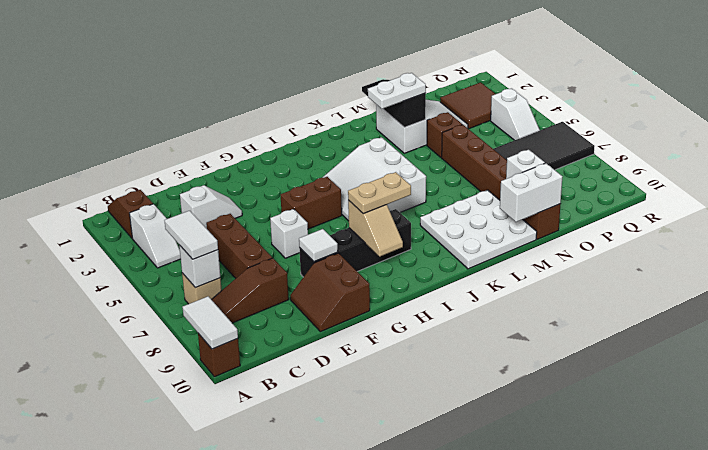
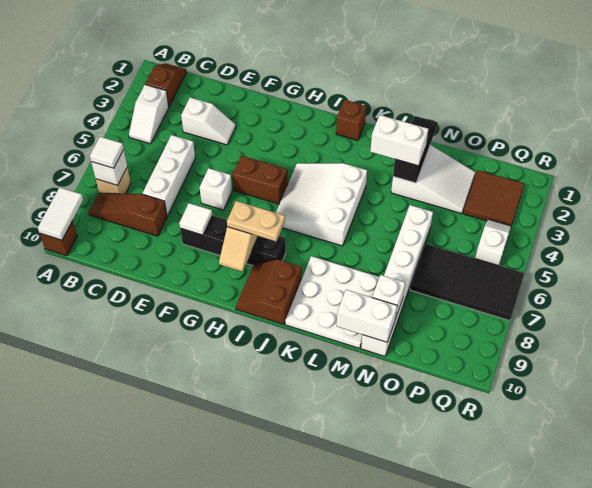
white tile B6:B7 level 3 -> white tile B7 level 3
brown brick D5:D7 level 1 -> white brick D5:D7 level 1
brown slope E9:F10 level 1 top F -> brown slope I9:J10 level 1 top J
white plate L3:M3 level 3 -> white brick L3:M3 level 3
brown brick N4 level 1 -> brown brick J1 level 1
brown brick N5:N10 level 1 -> white brick N5:N10 level 1
white slope Q4:Q5 level 1 top 4 -> white slope Q4:Q5 level 1 top 5

